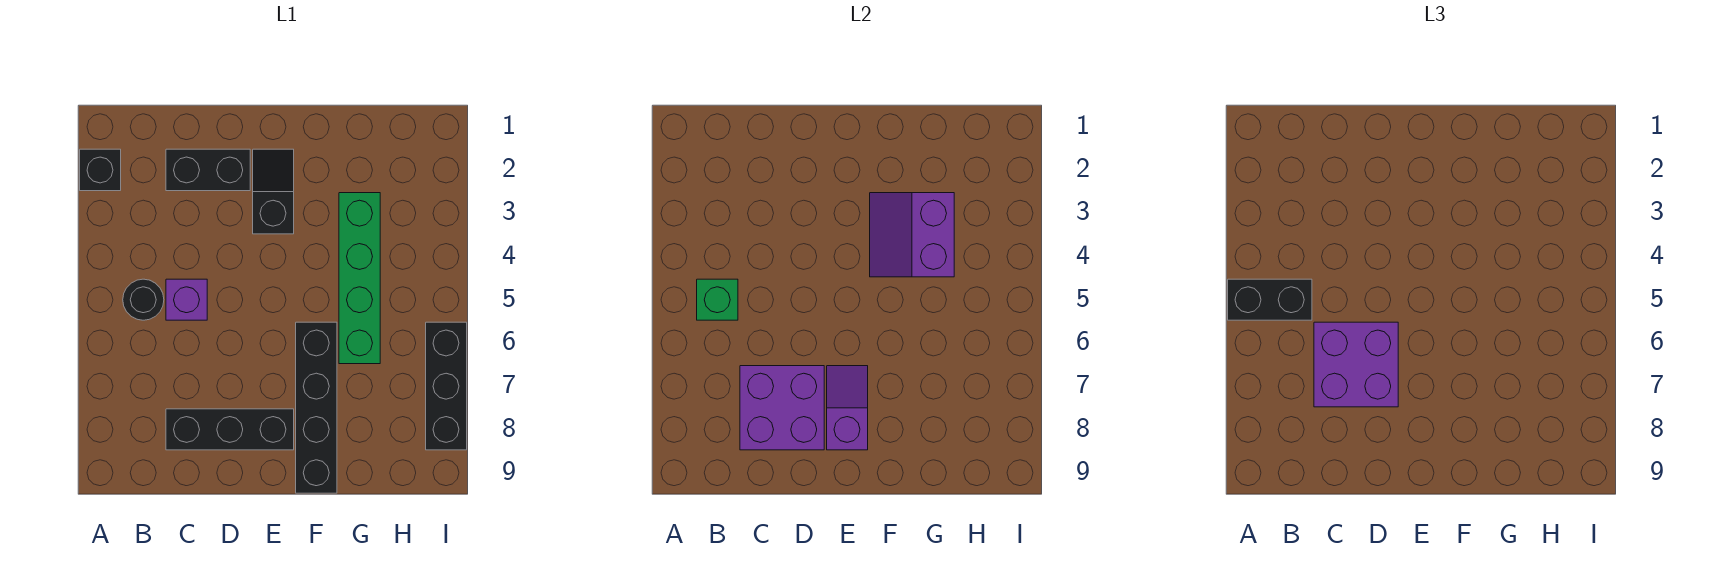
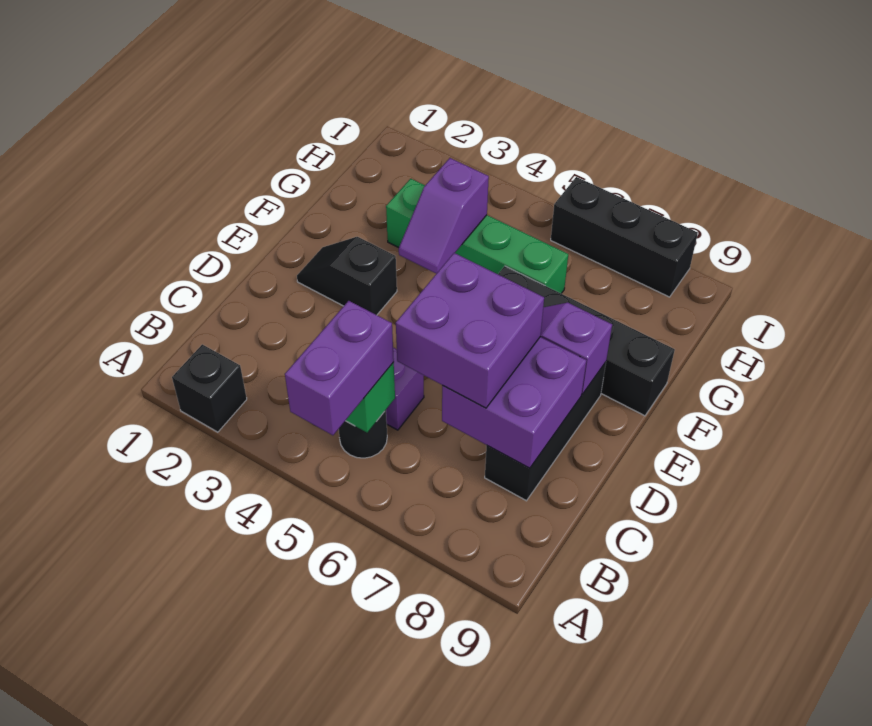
black brick A5:B5 level 3 -> purple brick A5:B5 level 3
black brick C2:D2 level 1 -> none
purple slope F3:G4 level 2 top G -> purple slope F4:G4 level 2 top G

